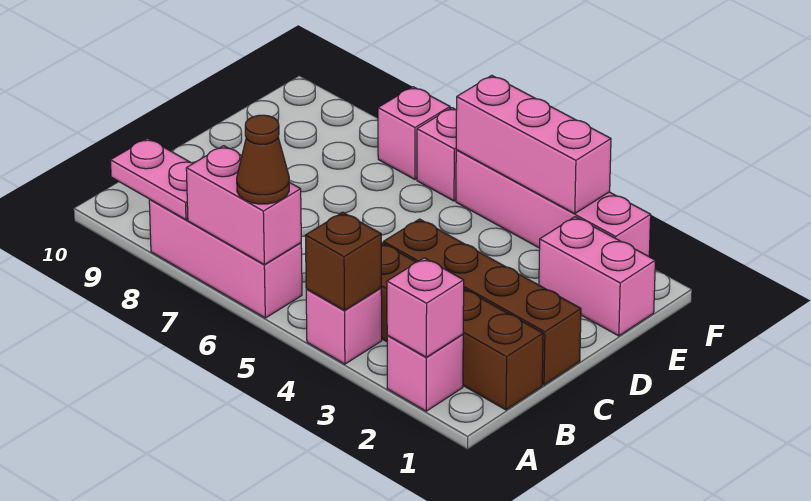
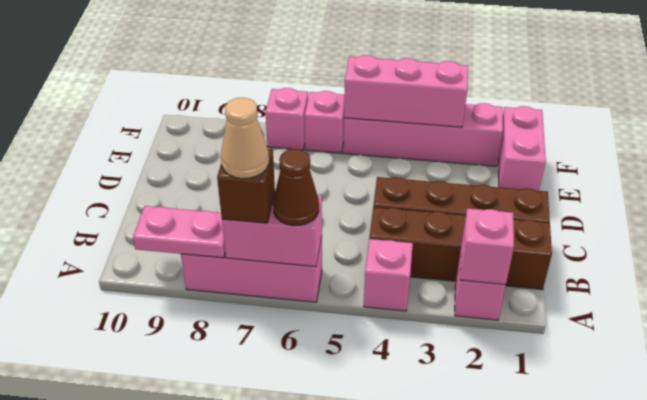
brown brick A4 level 2 -> brown brick A7 level 3
none -> tan cone A7 level 4
pink brick E1:E2 level 1 -> pink brick E1:F1 level 1

